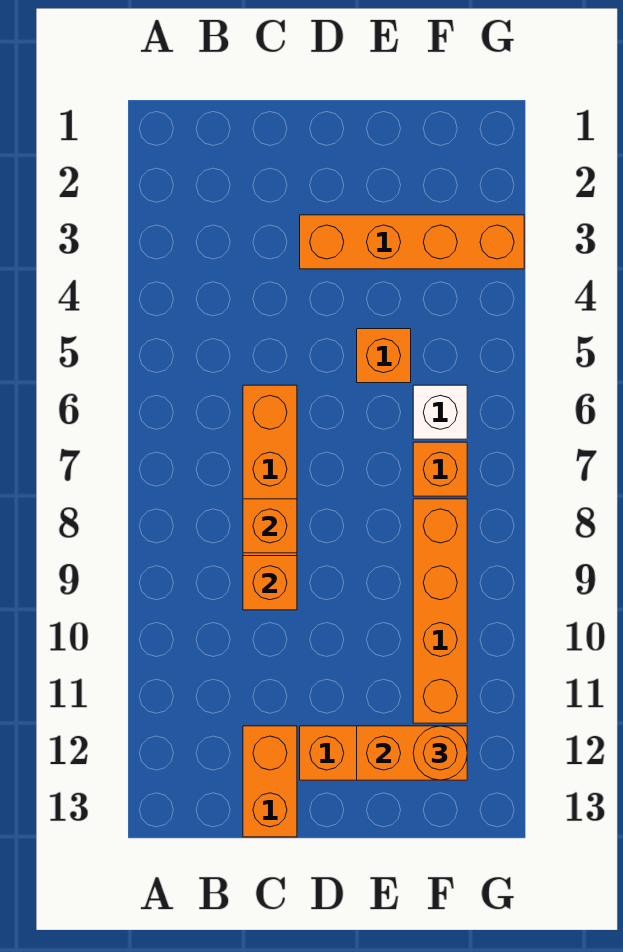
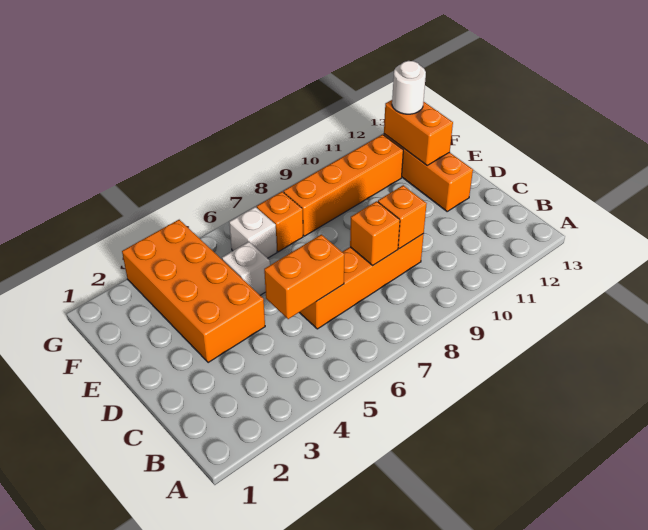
orange brick C12:C13 level 1 -> orange brick C5:C6 level 2
orange brick D3:G3 level 1 -> orange brick D3:G4 level 1
orange brick E5 level 1 -> white brick E5 level 1
orange round brick F12 level 3 -> white round brick F12 level 3

